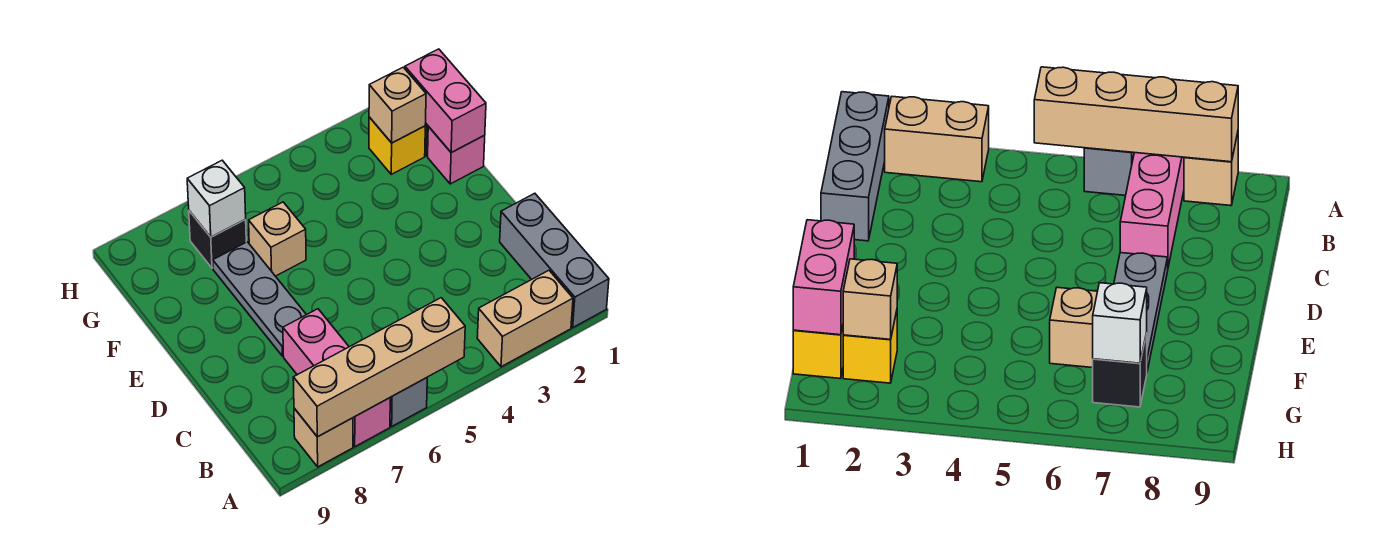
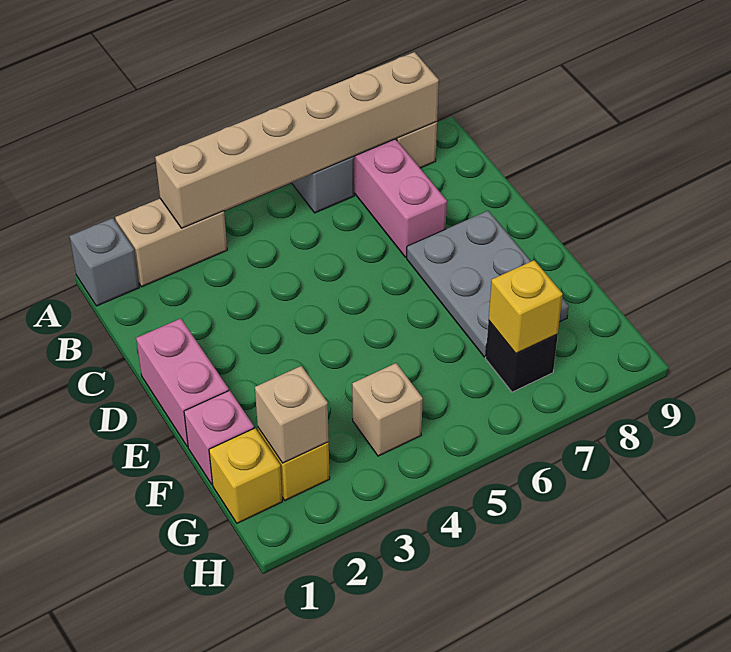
grey brick A1:C1 level 1 -> grey brick A1 level 1
tan brick A5:A8 level 2 -> tan brick A3:A8 level 2
grey plate D7:F7 level 1 -> grey plate D7:F8 level 1
pink brick F1:G1 level 2 -> pink brick D1:E1 level 1
tan brick F6 level 1 -> tan brick G4 level 1
white brick G7 level 2 -> yellow brick G7 level 2

